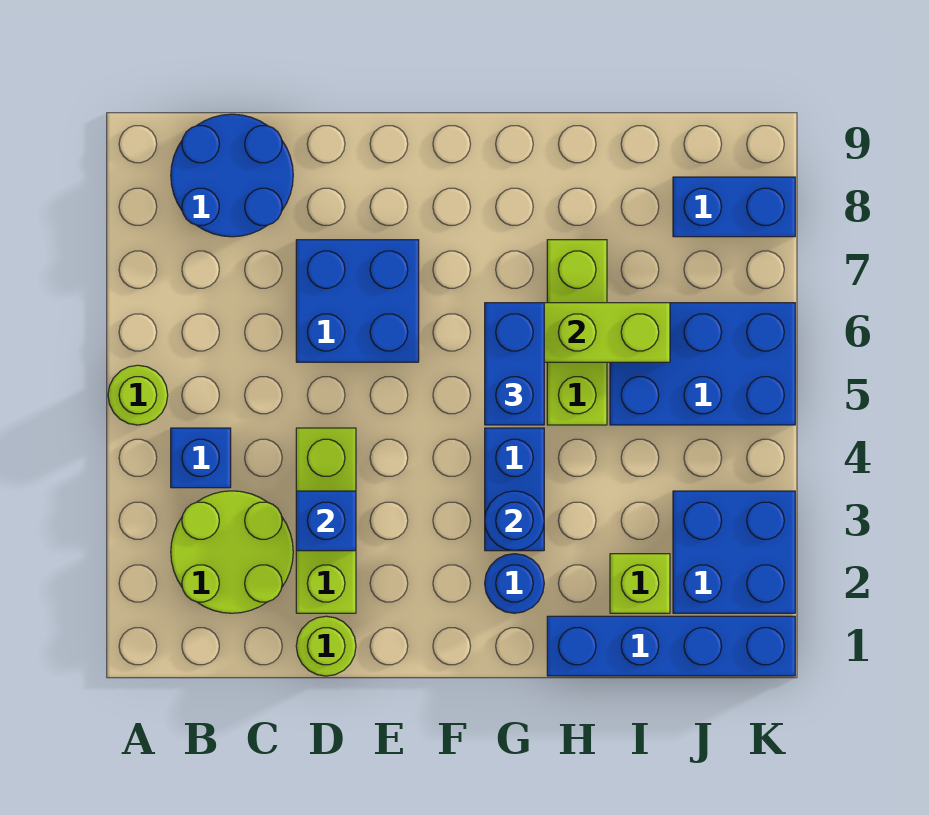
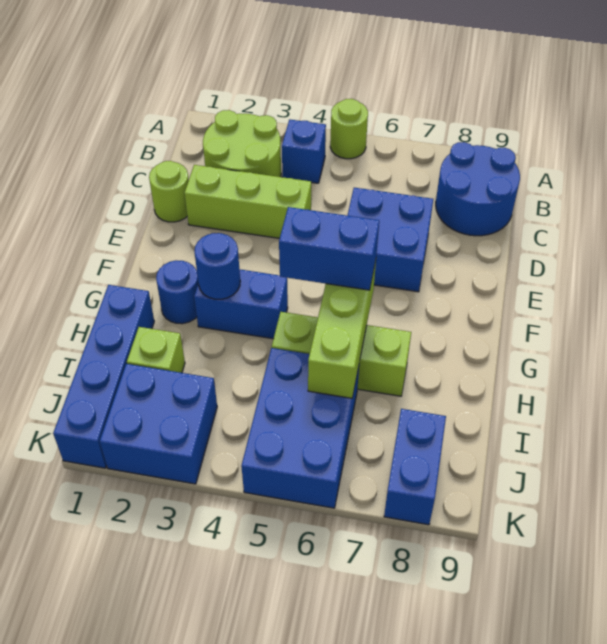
blue brick D3 level 2 -> none

